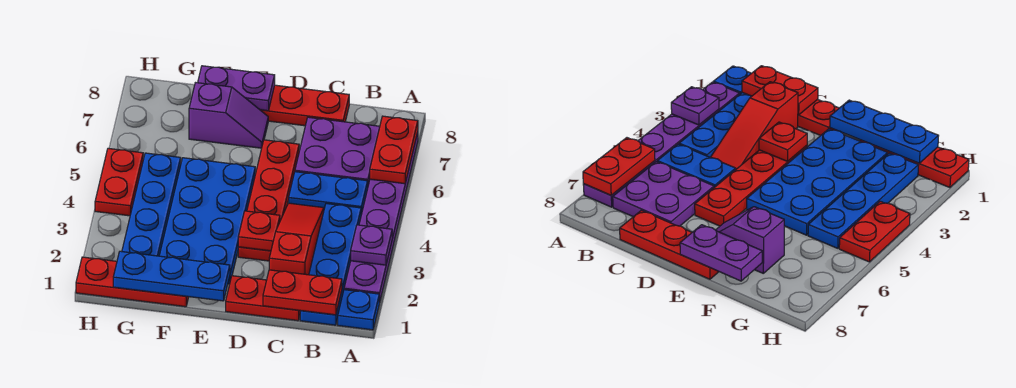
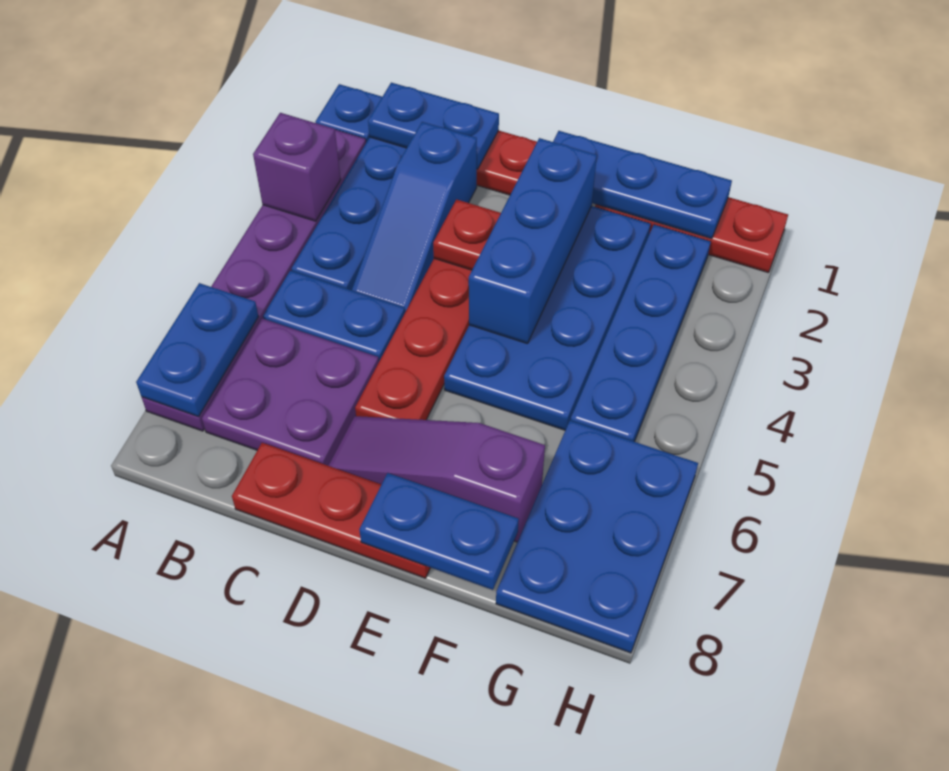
purple plate A3 level 2 -> purple brick A3 level 2
red plate A6:A7 level 2 -> blue plate A6:A7 level 2
red plate B1:C1 level 2 -> blue plate B1:C1 level 2
red slope C2:C4 level 1 top 2 -> blue slope C2:C4 level 1 top 2
none -> blue brick E2:E4 level 2
purple slope E7:F7 level 1 top F -> purple slope D7:F7 level 1 top F
purple plate E8:F8 level 2 -> blue plate E8:F8 level 2
none -> blue plate G6:H8 level 1
red plate H4:H5 level 1 -> none

